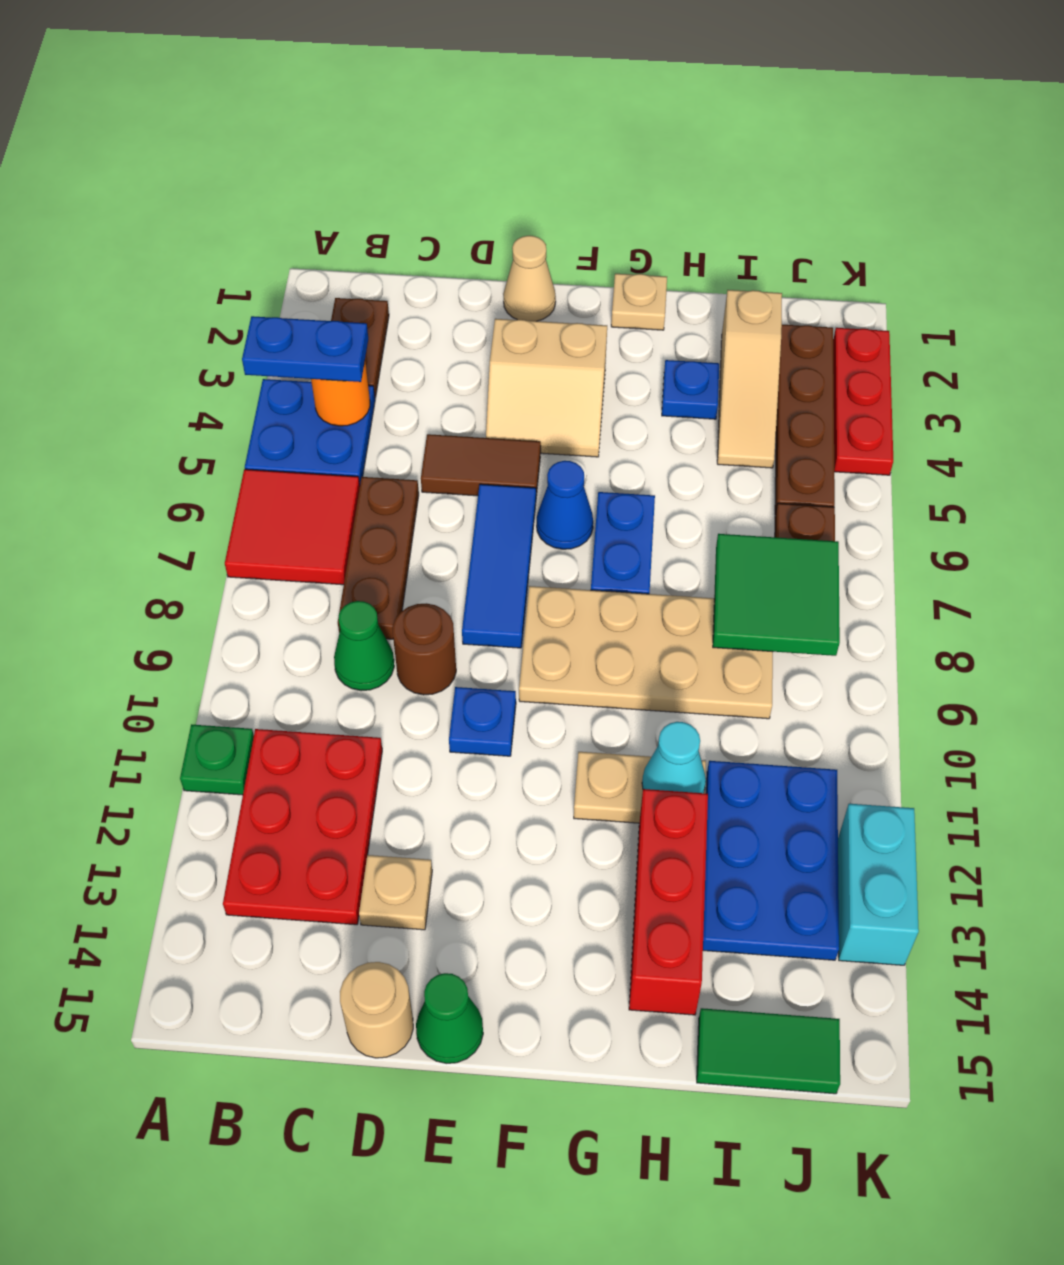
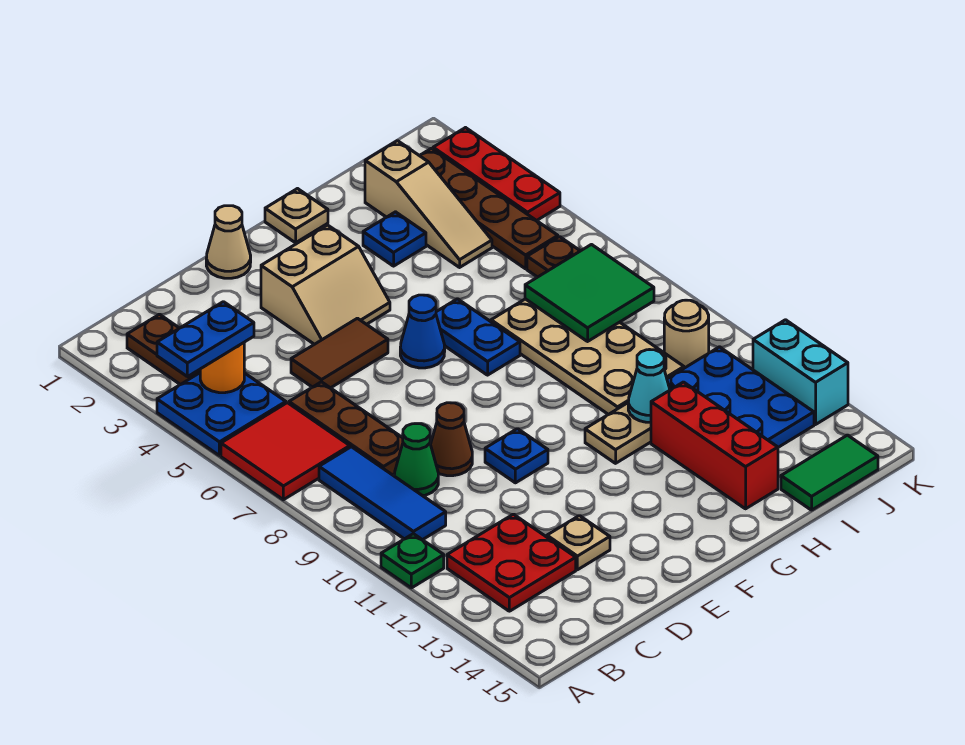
red plate B11:C13 level 1 -> red plate B12:C13 level 1
brown round brick D9 level 1 -> brown cone D9 level 1
tan round brick D15 level 1 -> tan round brick J10 level 1
blue tile E6:E8 level 1 -> blue tile B8:B10 level 1
green cone E15 level 1 -> none
tan plate F8:I9 level 1 -> tan plate H7:I10 level 1

